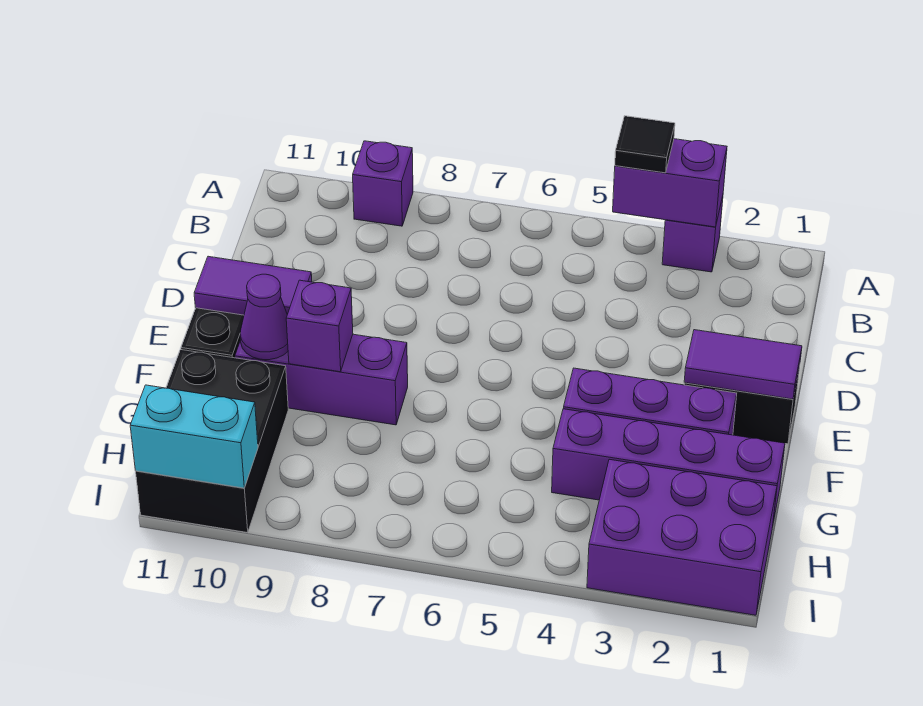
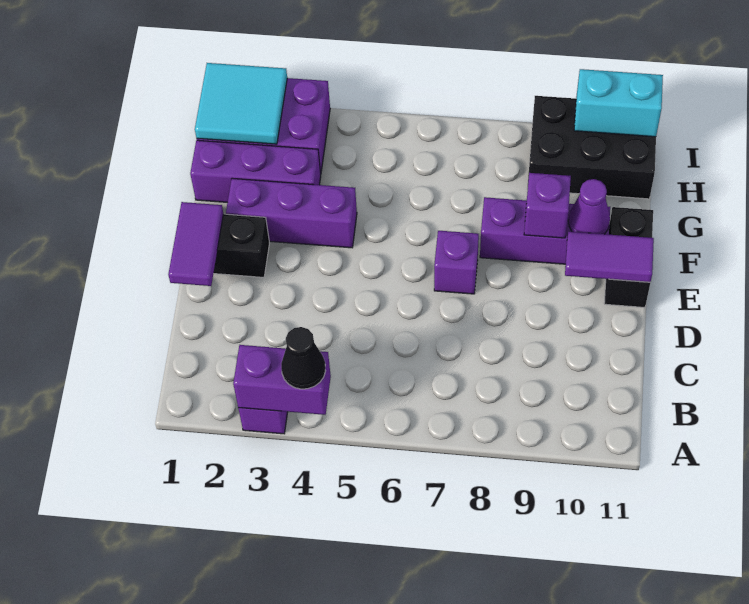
black tile A4 level 3 -> black cone A4 level 3
purple brick A9 level 1 -> purple brick E7 level 1
purple tile E1:E2 level 2 -> purple tile D1:E1 level 2
purple brick G1:G4 level 1 -> purple brick G1:G3 level 1
black brick G10:I11 level 1 -> black brick H9:I11 level 1
none -> cyan tile H1:I2 level 2

